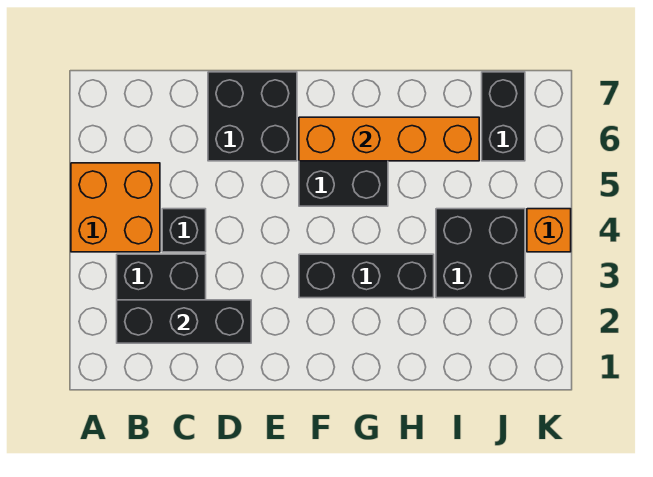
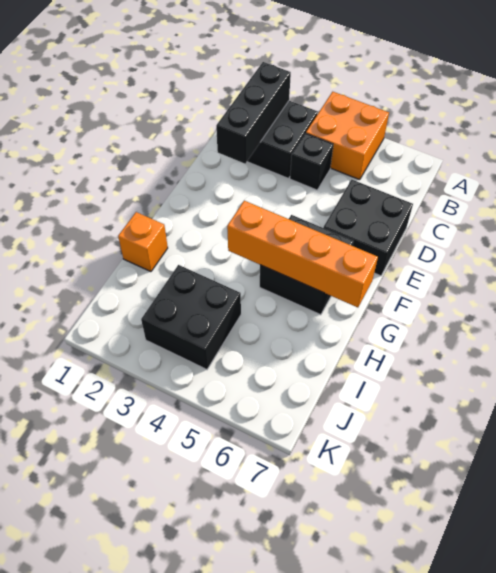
black brick F3:H3 level 1 -> none
orange brick F6:I6 level 2 -> orange brick G4:G7 level 2
black brick J6:J7 level 1 -> none
orange brick K4 level 1 -> orange brick H1 level 1

